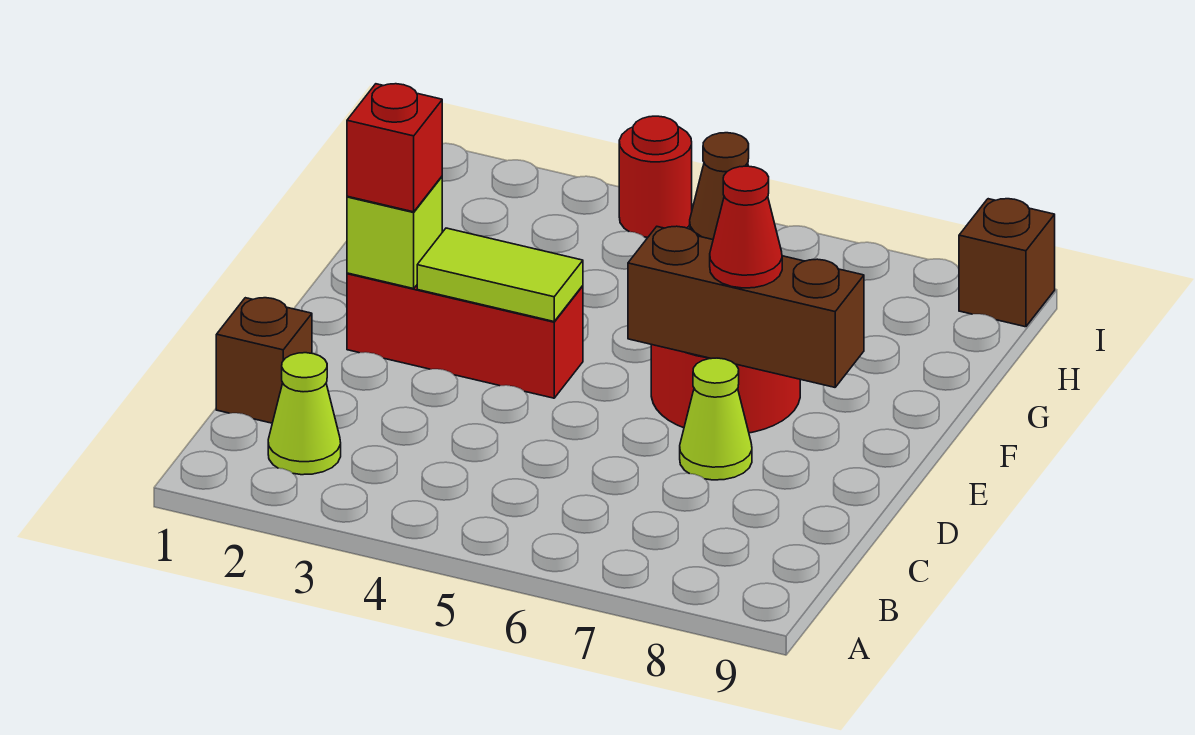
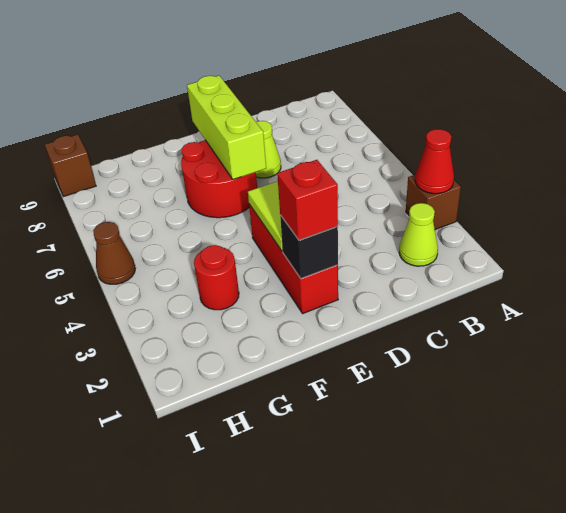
brown brick C1 level 1 -> brown brick A3 level 1
lime brick E2 level 2 -> black brick E2 level 2
brown brick E6:E8 level 2 -> lime brick E6:E8 level 2
red cone E7 level 3 -> red cone A3 level 2
red round brick I4 level 1 -> red round brick G3 level 1

